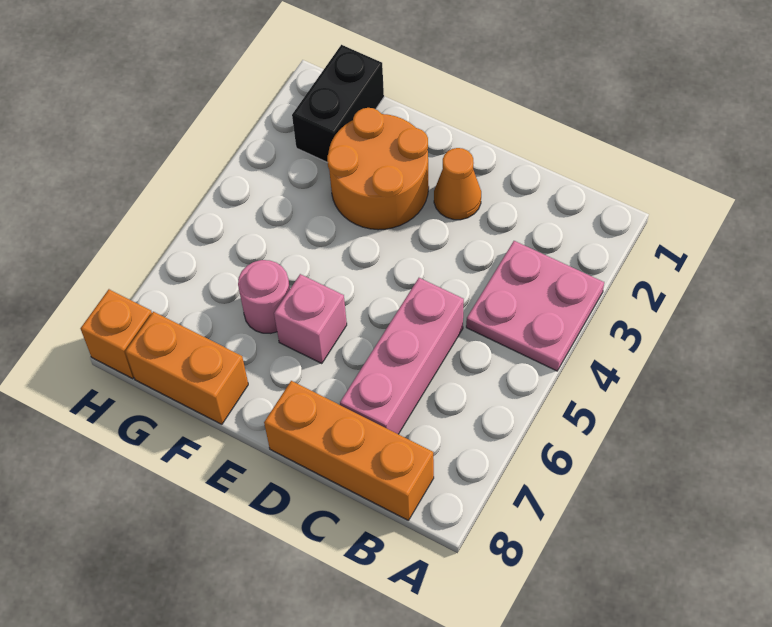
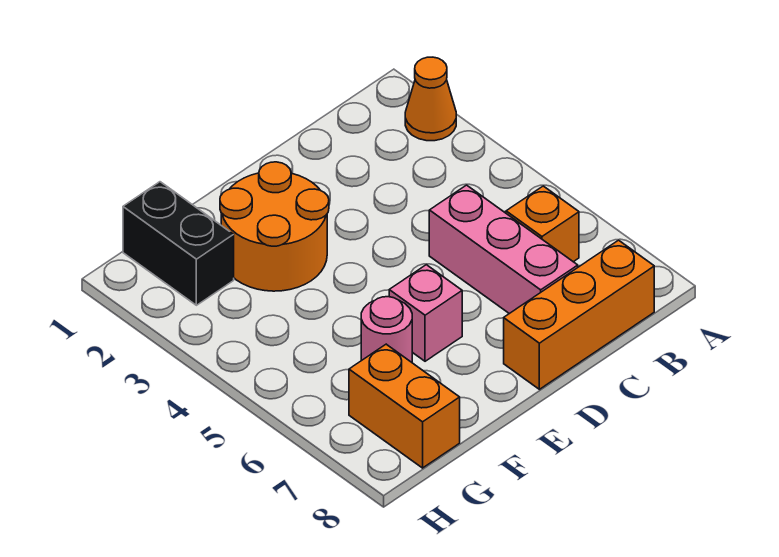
pink plate A3:B4 level 1 -> none
orange cone D2 level 1 -> orange cone A2 level 1
orange brick F8:G8 level 1 -> orange brick G7:G8 level 1
orange brick H8 level 1 -> orange brick B6 level 1

